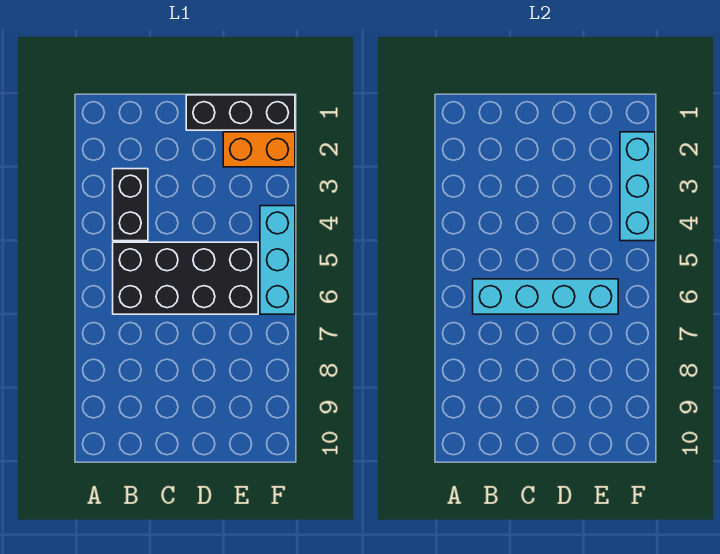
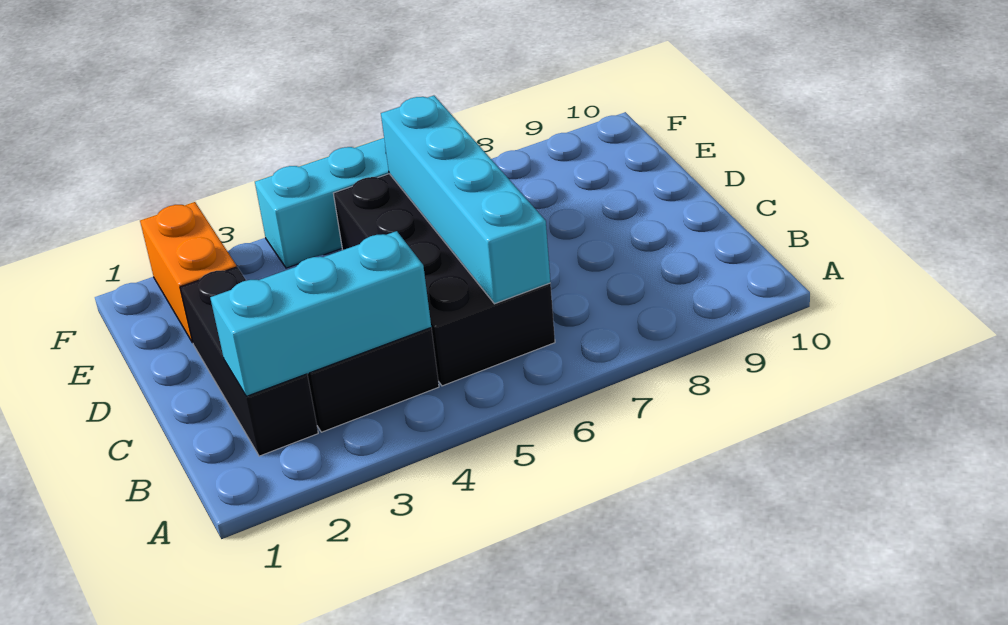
black brick D1:F1 level 1 -> black brick B2:D2 level 1
cyan brick F2:F4 level 2 -> cyan brick B2:B4 level 2

